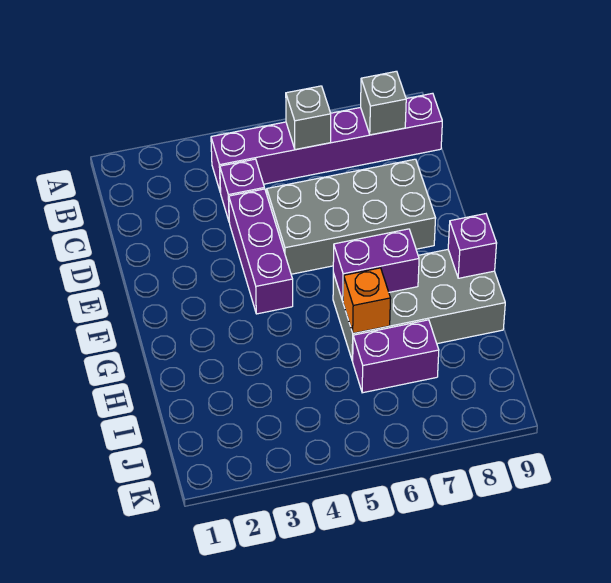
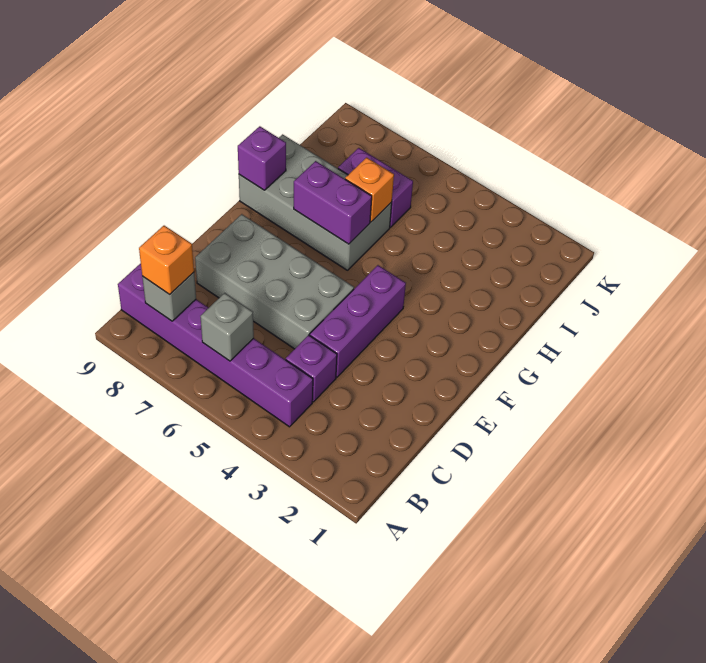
none -> orange brick B8 level 3

